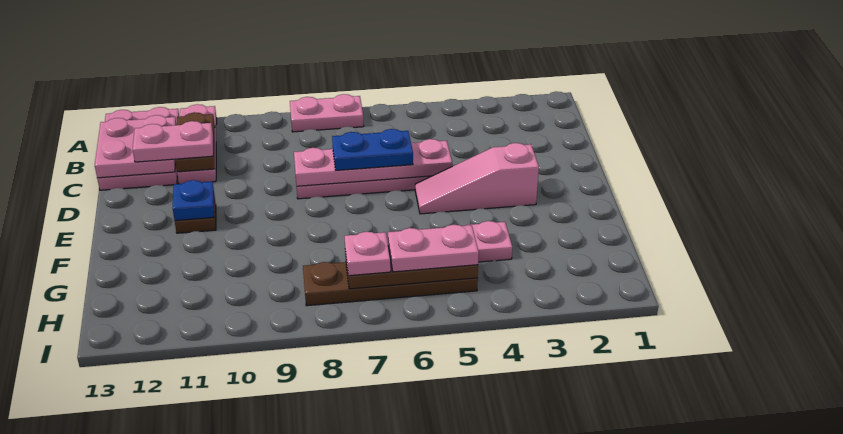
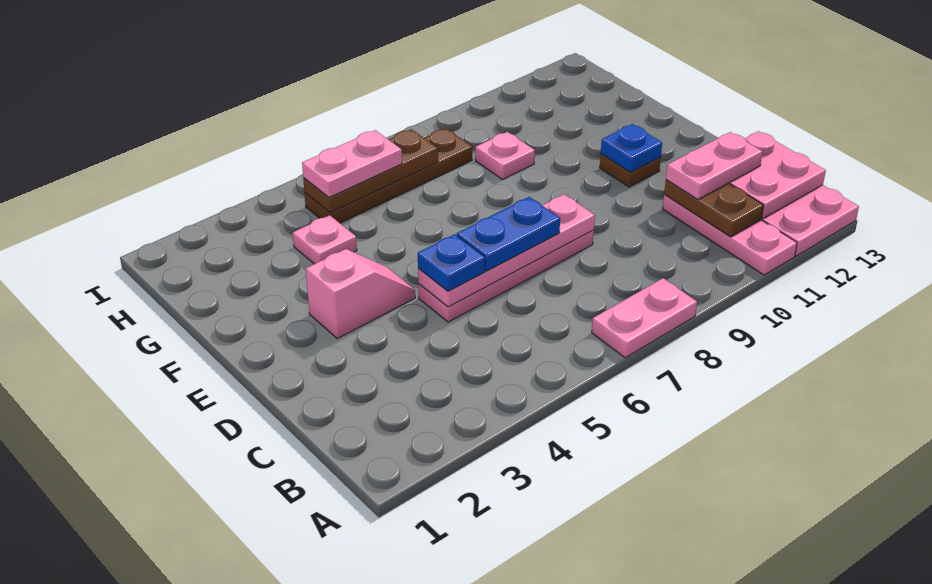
none -> blue plate D5 level 3
pink slope E3:E5 level 1 top 3 -> pink slope E3:E4 level 1 top 3
pink plate H7 level 3 -> pink plate G9 level 1

